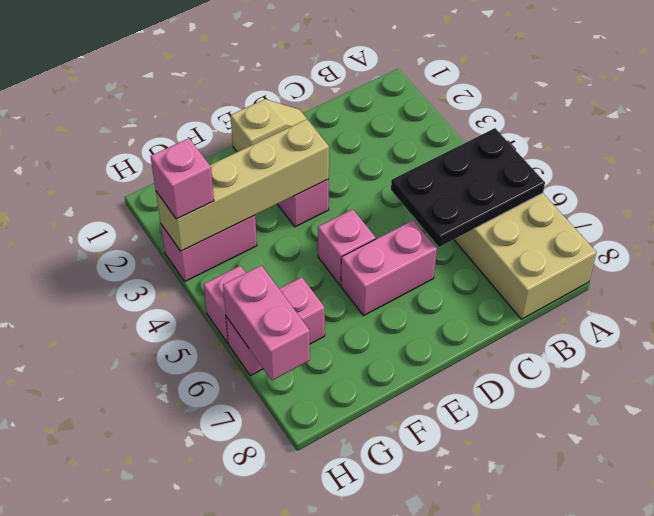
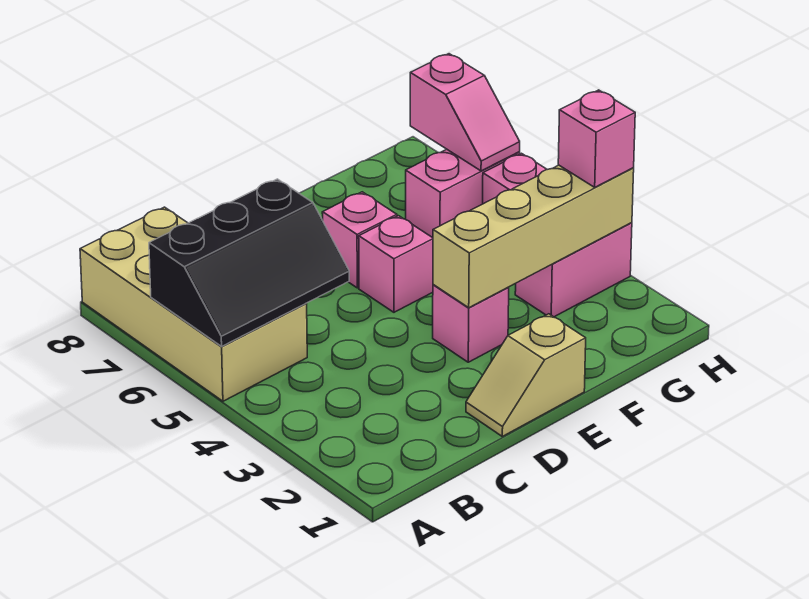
black plate A5:C6 level 2 -> black slope A5:C6 level 2 top 6
pink brick D6:E6 level 1 -> pink brick E6 level 1
pink brick H6:H7 level 2 -> pink slope H6:H7 level 2 top 7

